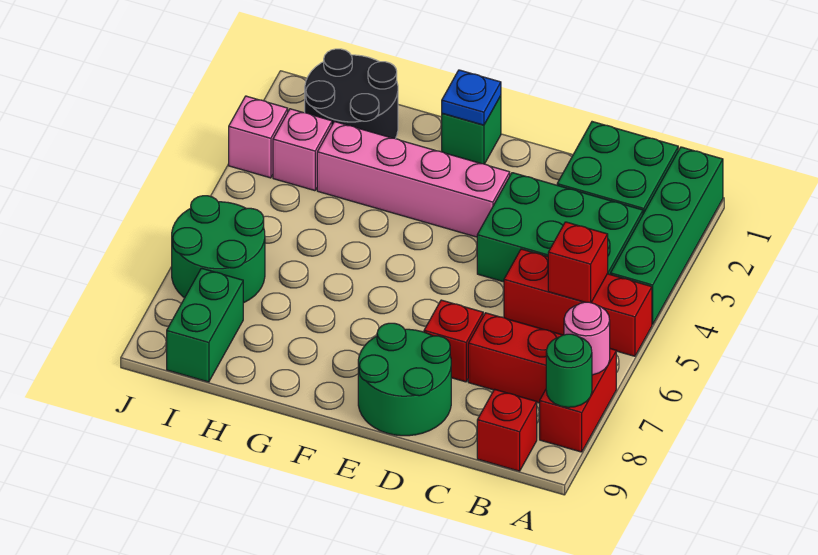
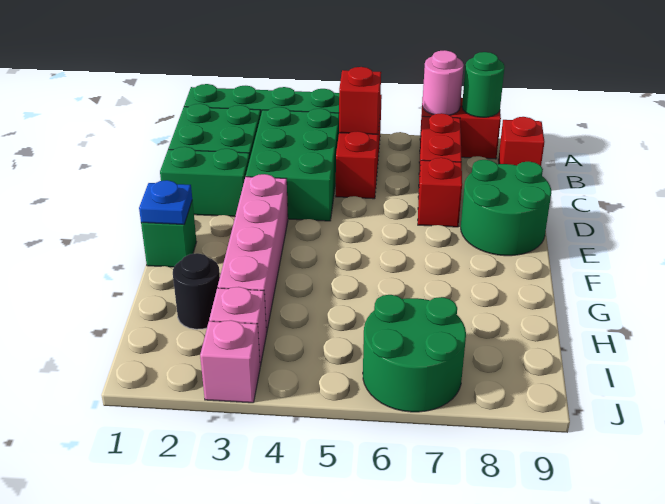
black round brick H1:I2 level 1 -> black round brick H2 level 1
green brick I8:I9 level 1 -> green brick D1:D2 level 1

